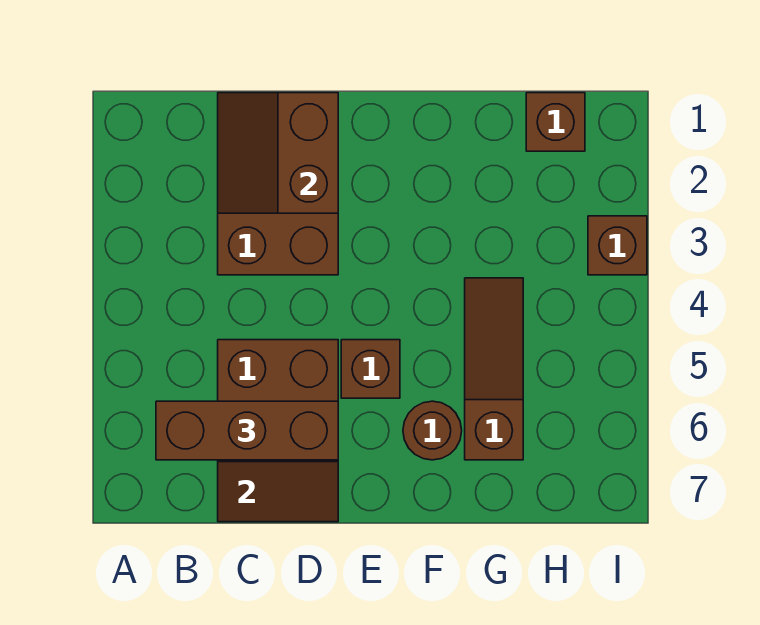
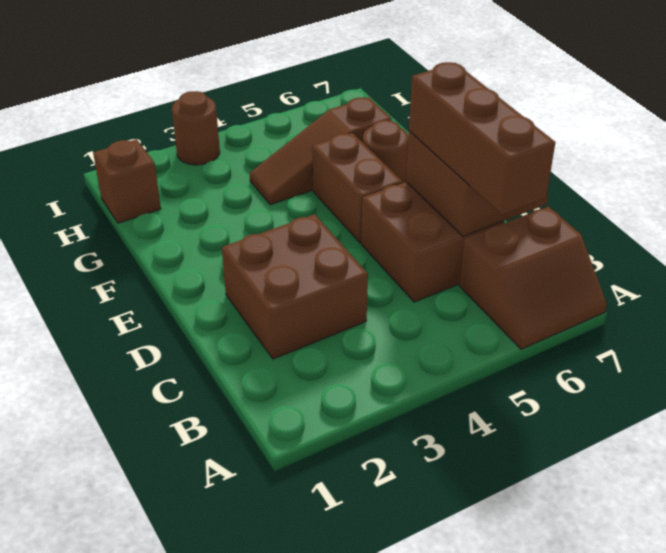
brown slope C1:D2 level 2 top D -> brown slope A6:B7 level 1 top B
brown brick E5 level 1 -> brown brick E5:F5 level 1
brown brick I3 level 1 -> brown round brick I3 level 1

